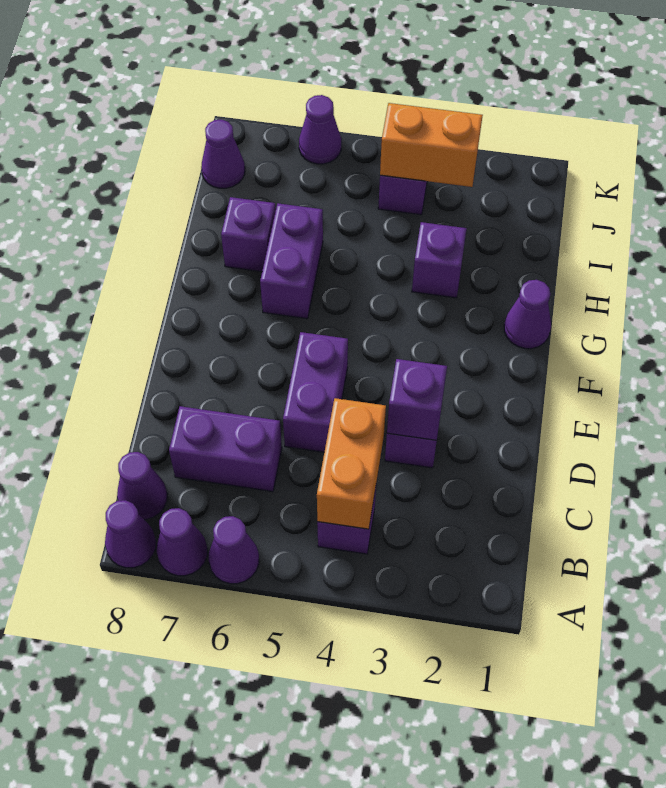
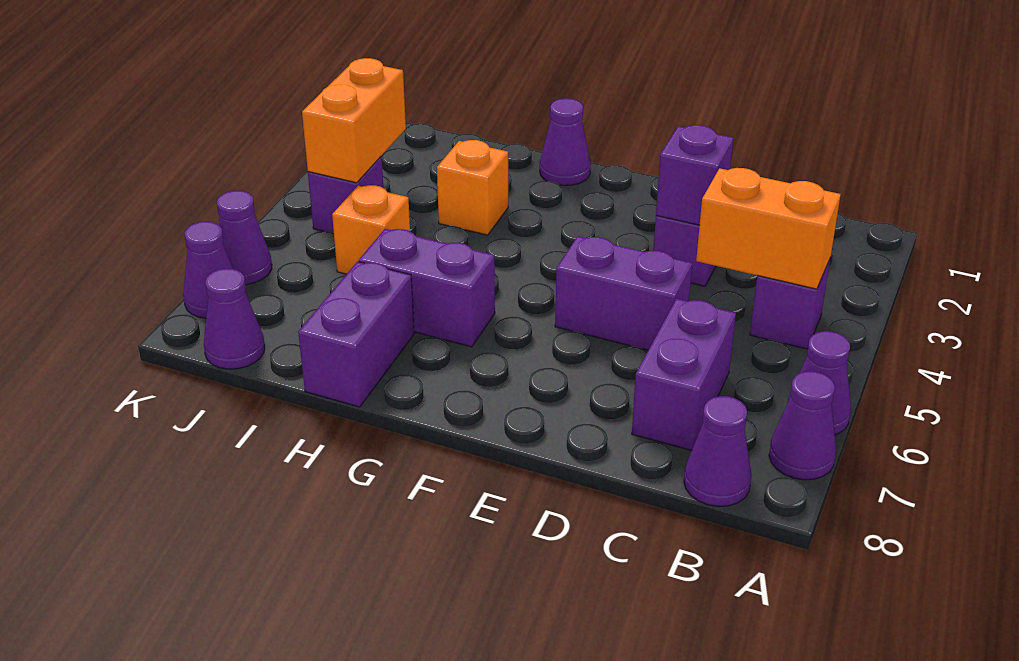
purple cone A8 level 1 -> purple cone K7 level 1
purple brick H3 level 1 -> orange brick H3 level 1
purple brick H7 level 1 -> purple brick H7:H8 level 1
none -> orange brick I5 level 1

